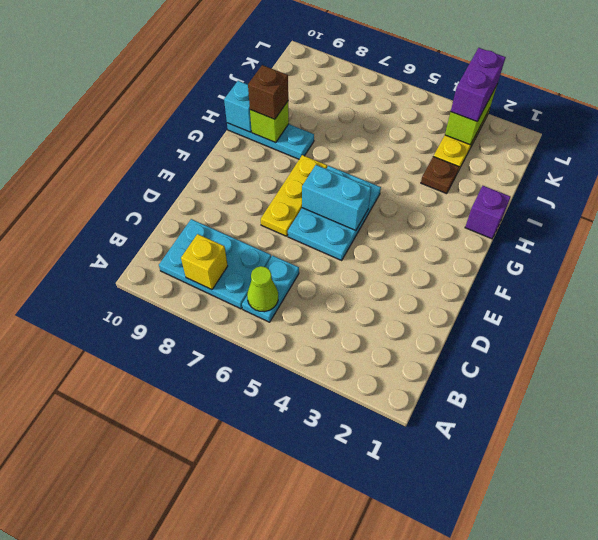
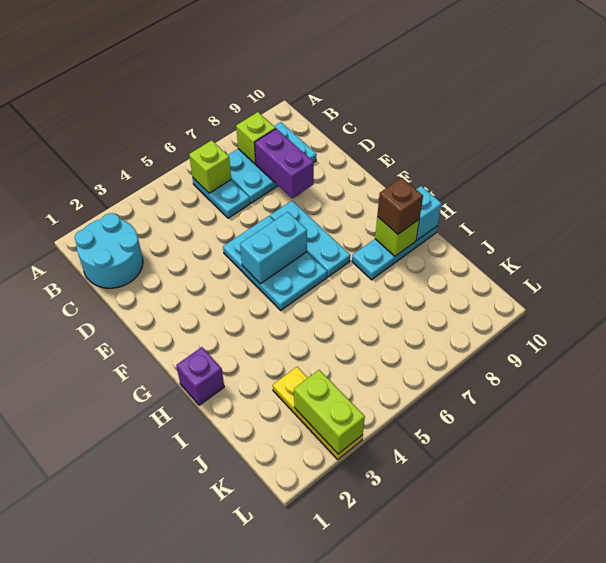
none -> cyan round brick B1:C2 level 1
lime cone B6 level 2 -> lime brick B6 level 2
yellow brick B8 level 2 -> lime brick B8 level 2
yellow plate E7:G7 level 1 -> cyan plate E7:G7 level 1
brown plate I3 level 1 -> none
purple brick K3:L3 level 3 -> purple brick C8:D8 level 2

